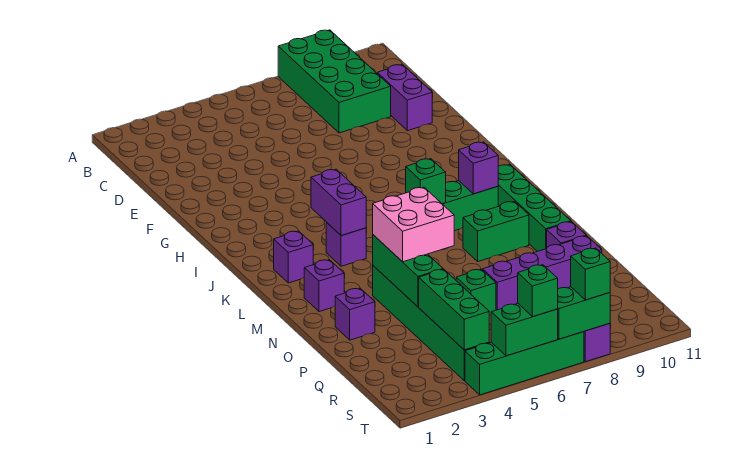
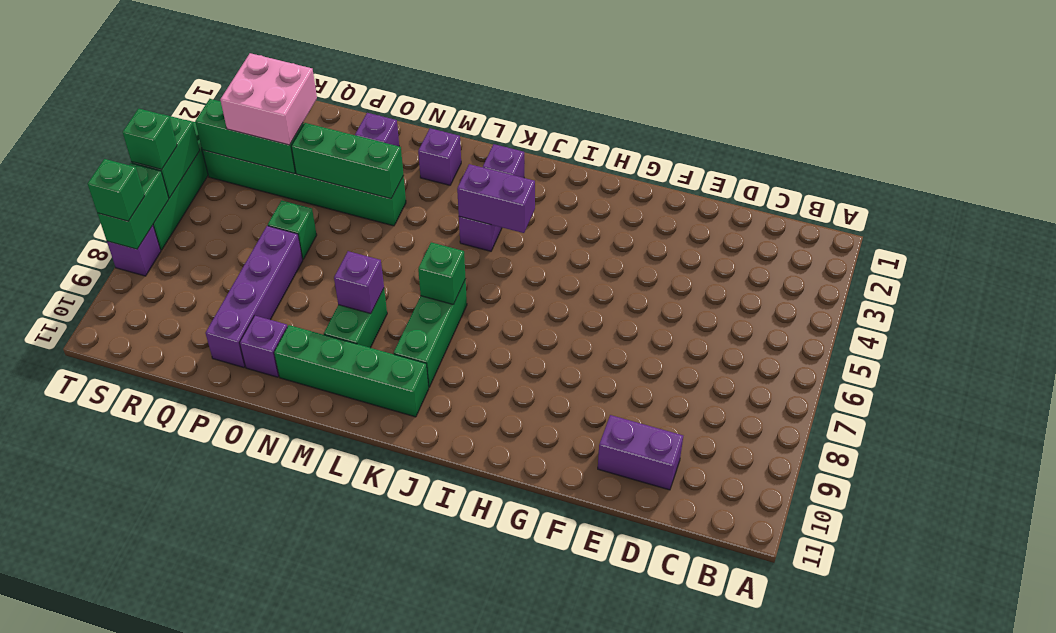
green brick A8:D9 level 1 -> none
purple brick K9 level 2 -> purple brick M8 level 2
pink brick N4:O5 level 3 -> pink brick Q3:R4 level 3

